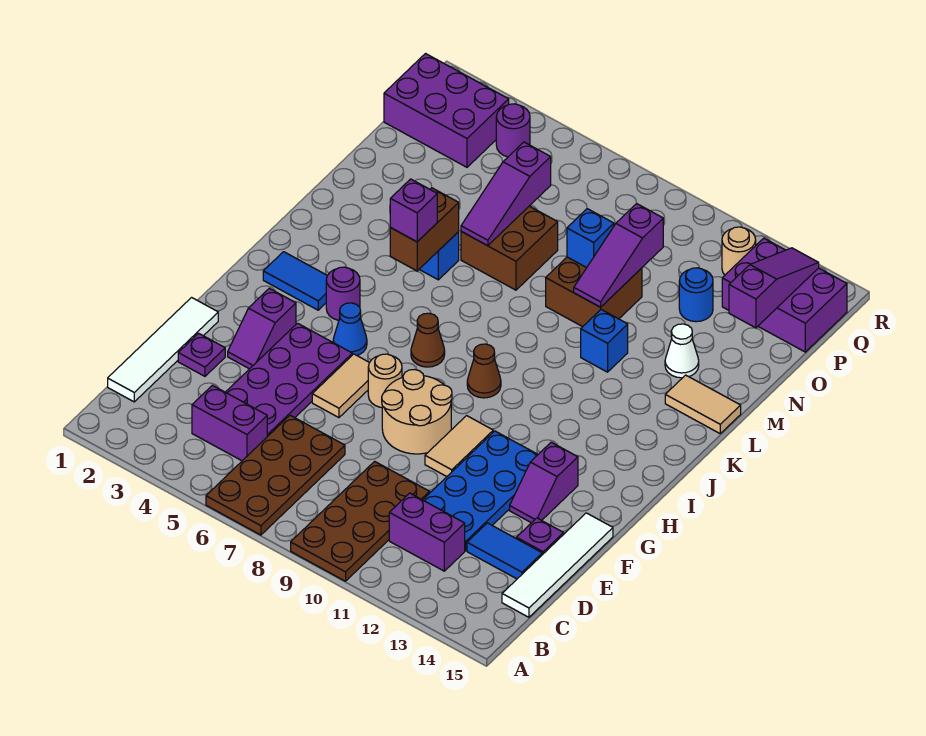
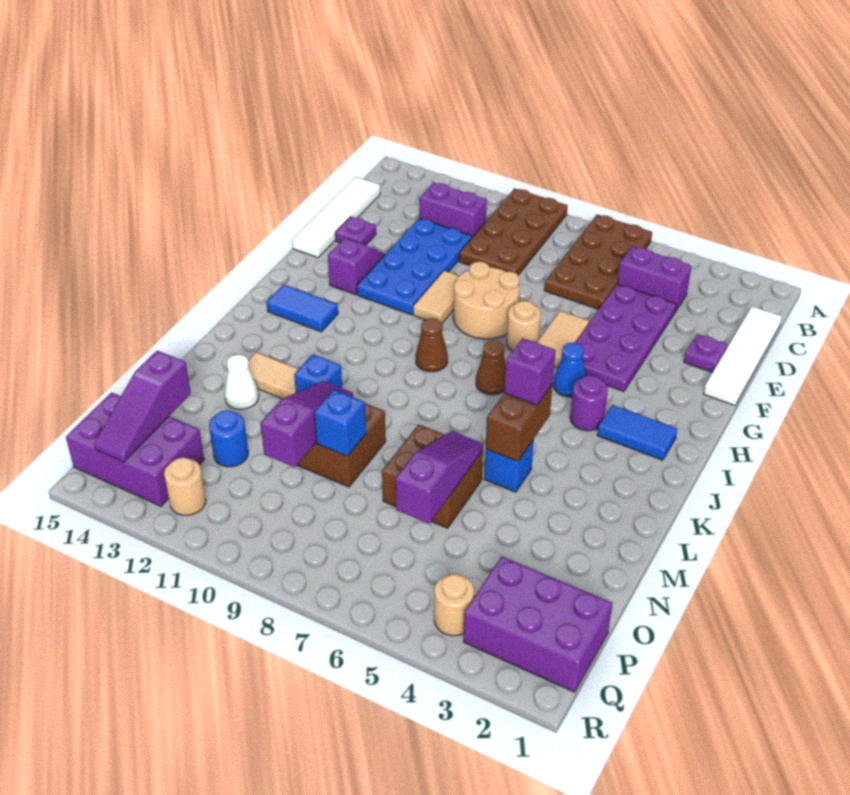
blue tile D13:D14 level 1 -> blue tile I13:I14 level 1
purple slope F3:G3 level 1 top G -> none
tan tile L14:L15 level 1 -> tan tile L12:L13 level 1
purple round brick Q4 level 1 -> tan round brick Q4 level 1

